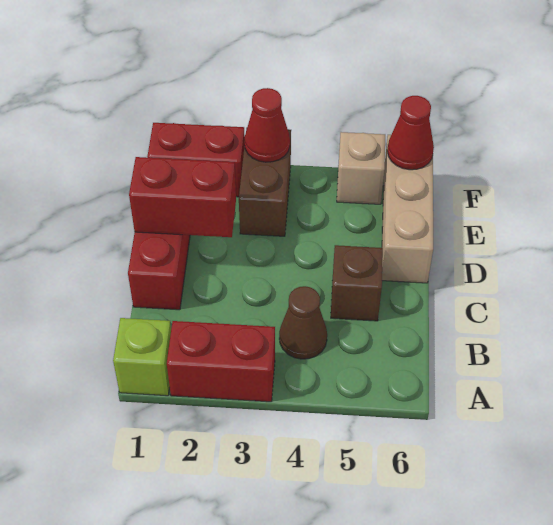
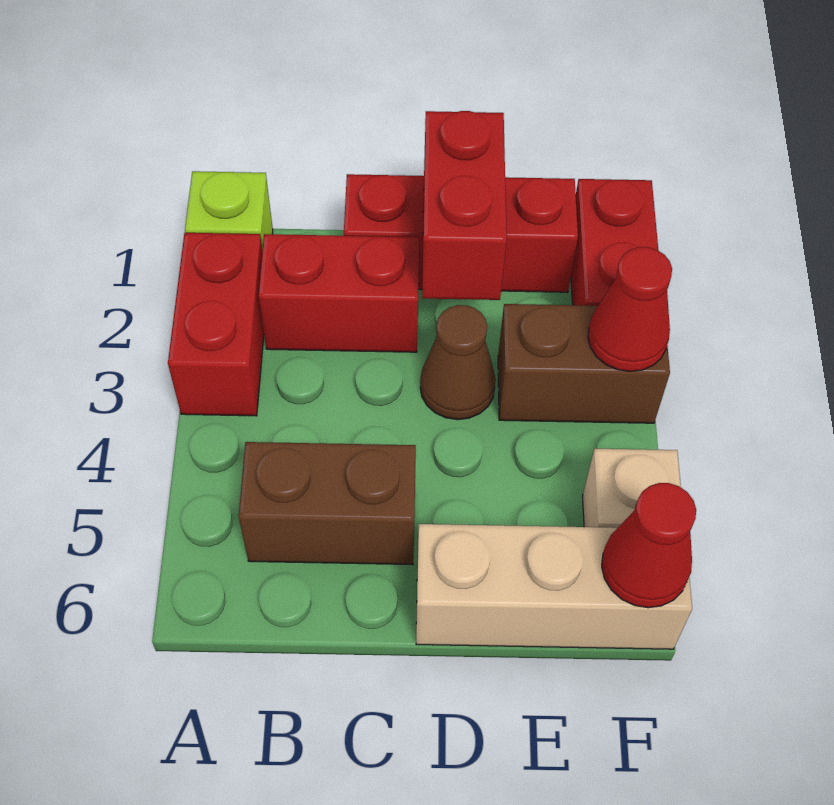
none -> red brick B2:C2 level 1
brown cone B4 level 1 -> brown cone D3 level 1
brown brick C5 level 1 -> brown brick B5:C5 level 1

